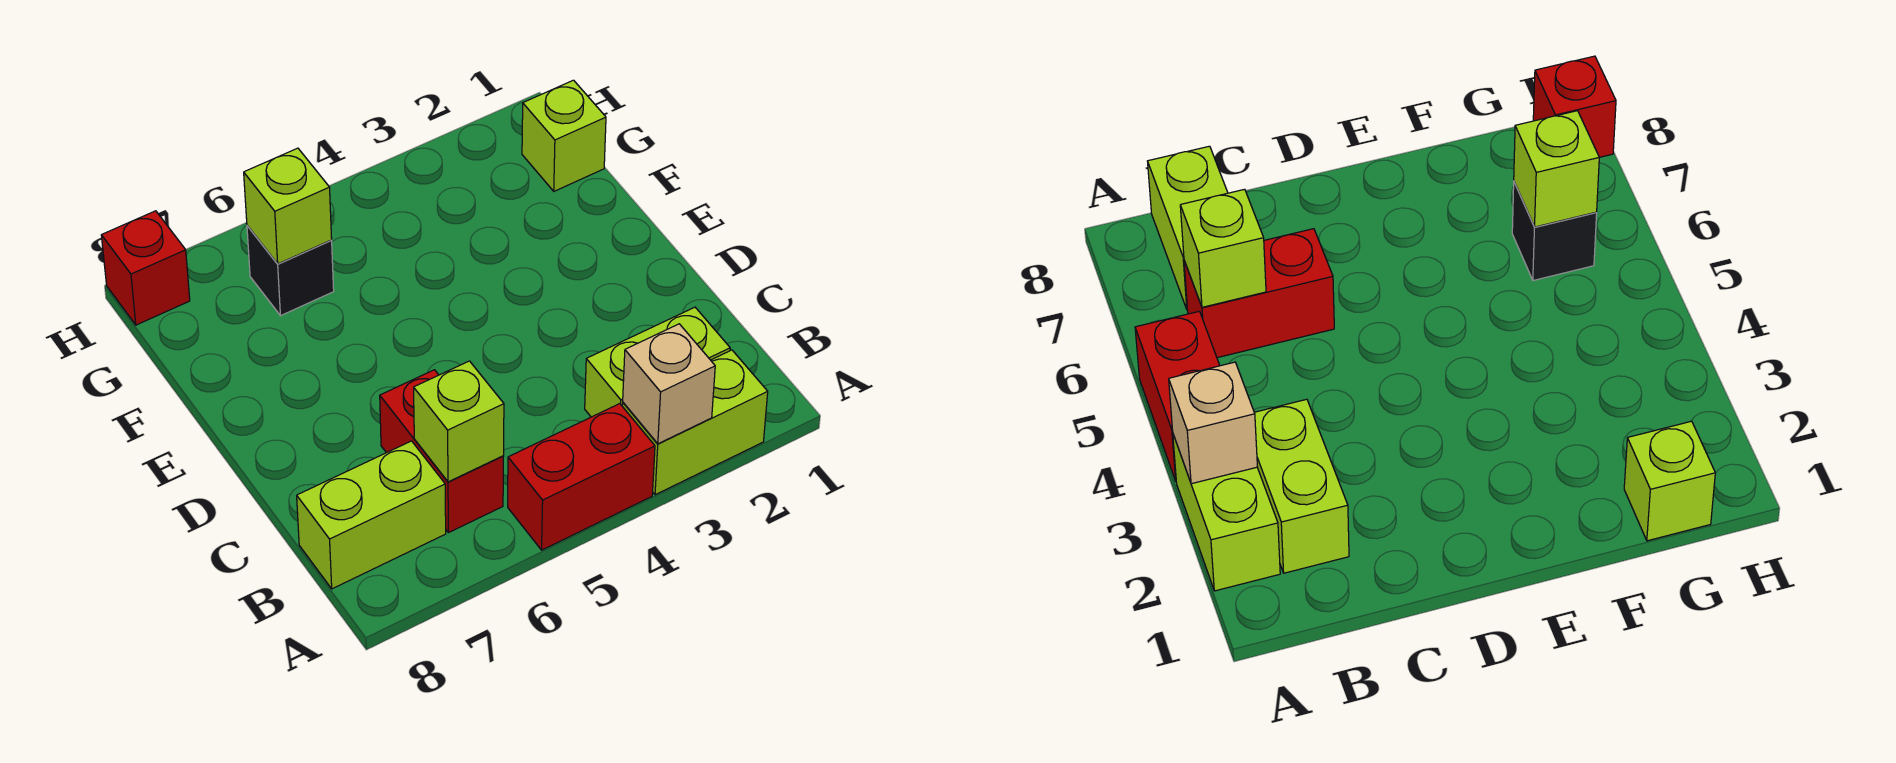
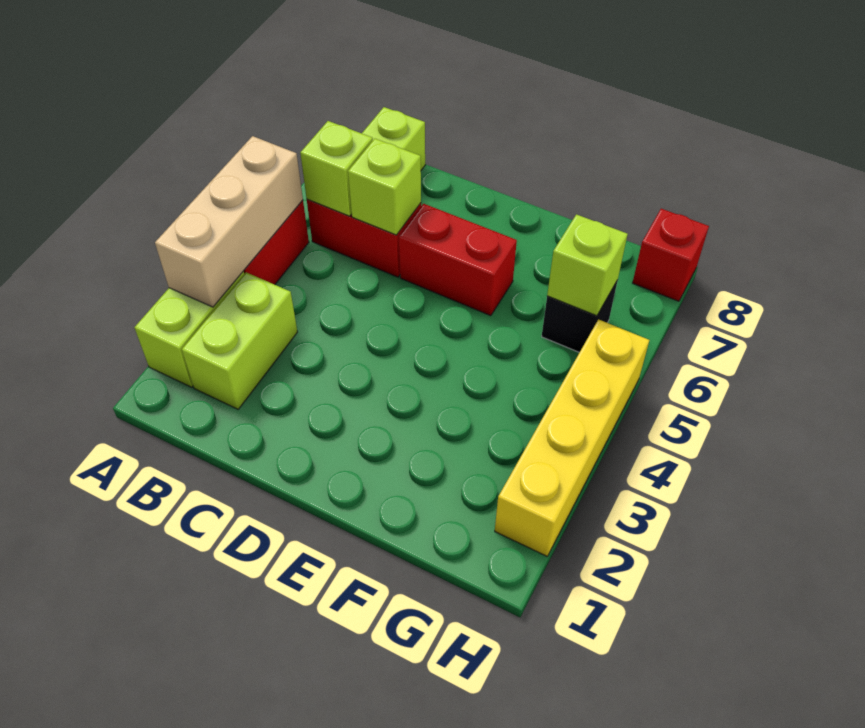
tan brick A3 level 2 -> tan brick A3:A5 level 2
none -> red brick D6:E6 level 1
lime brick G1 level 1 -> lime brick C6 level 2
none -> yellow brick H2:H5 level 1

